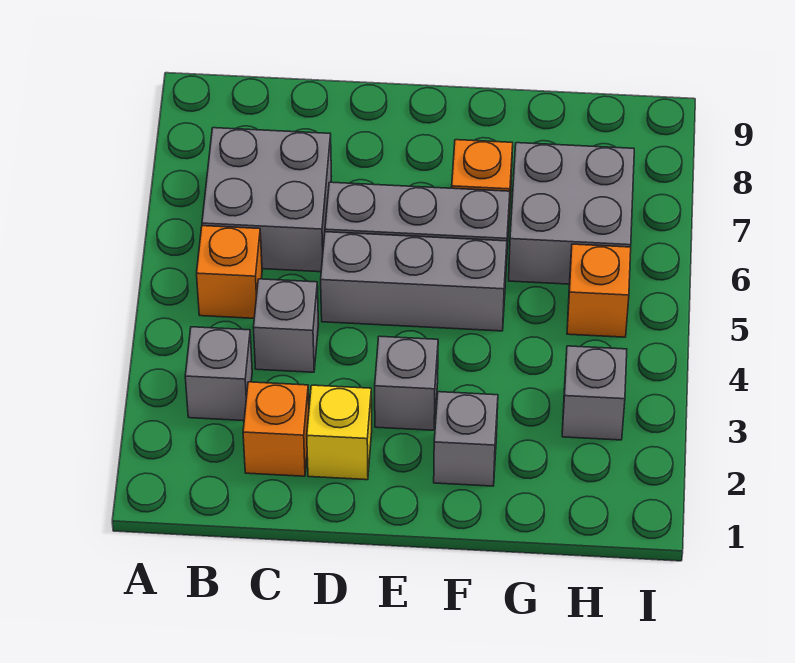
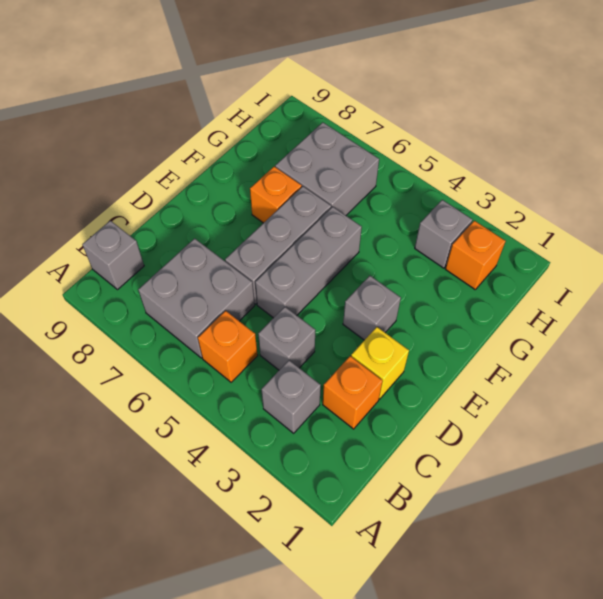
grey brick F2 level 1 -> grey brick B9 level 1
orange brick H5 level 1 -> orange brick H2 level 1

